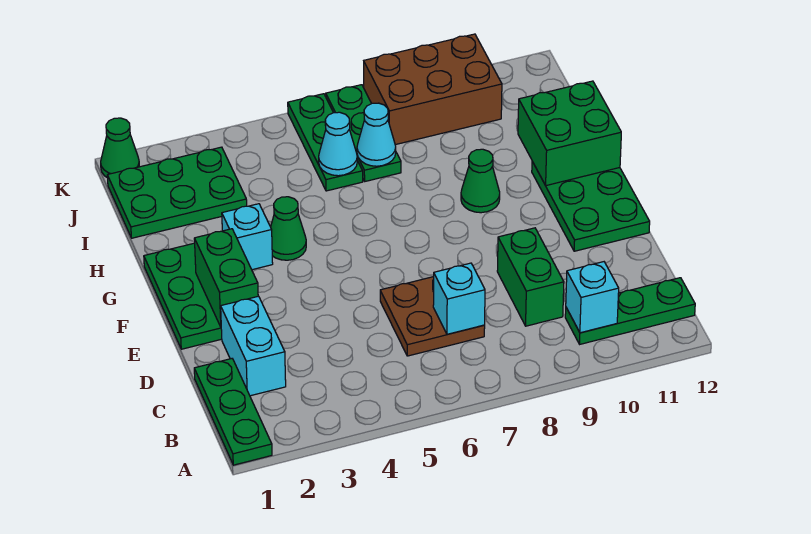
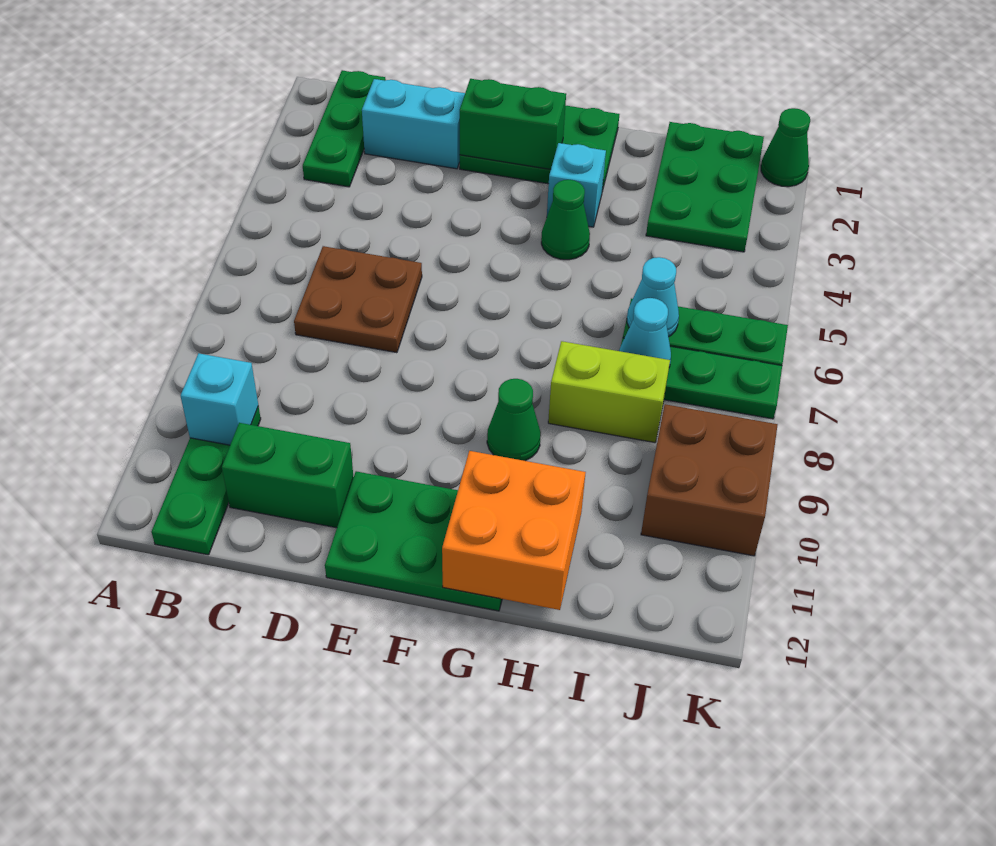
green plate A1:C1 level 1 -> green plate B1:B3 level 1
cyan brick C7 level 2 -> none
green brick C9:D9 level 1 -> green brick C11:D11 level 1
green brick G11:H12 level 2 -> orange brick G11:H12 level 2
none -> lime brick H8:I8 level 1
brown brick J8:K10 level 1 -> brown brick J9:K10 level 1

